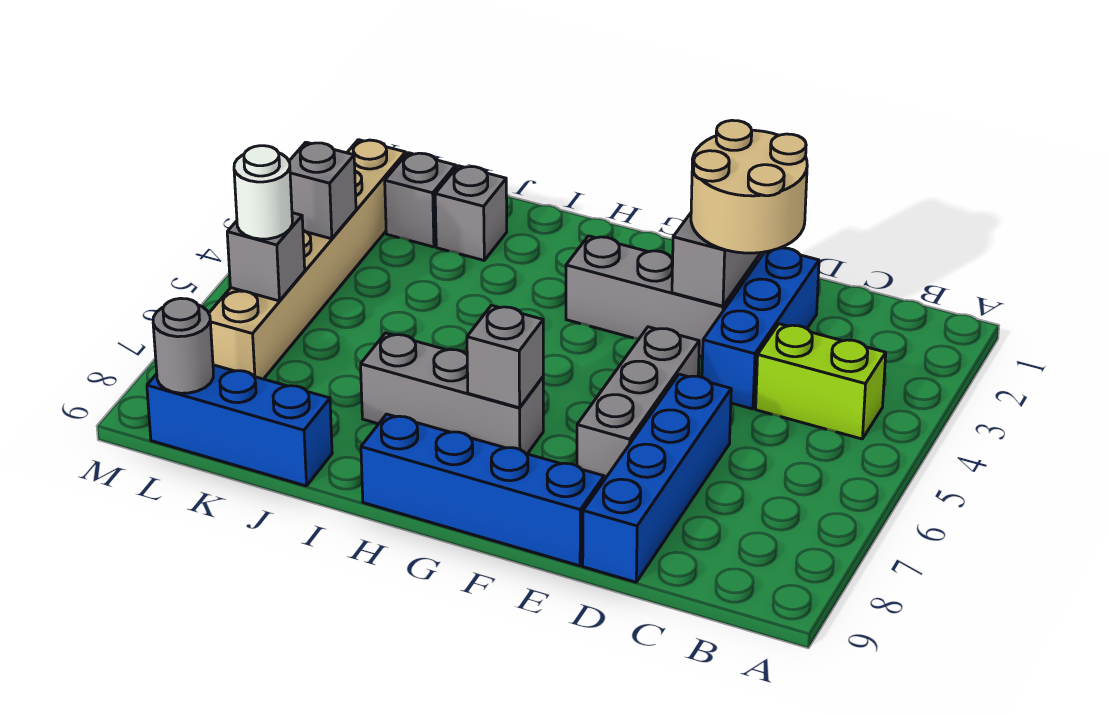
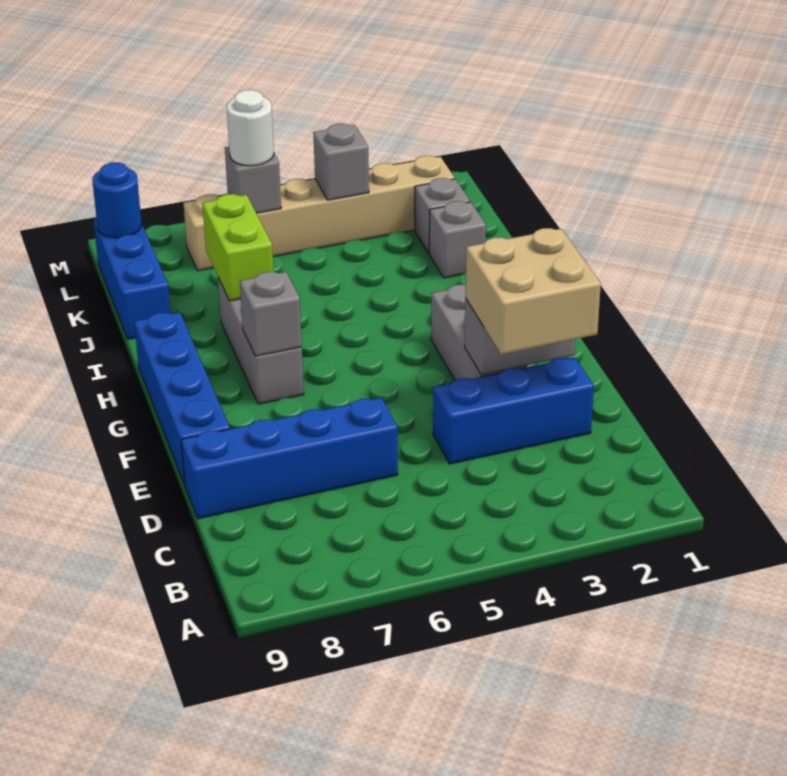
lime brick B4:C4 level 1 -> lime brick I7:J7 level 2
tan round brick D2:E3 level 3 -> tan brick D2:E3 level 3
grey brick E5:E7 level 1 -> none
grey round brick L9 level 2 -> blue round brick L9 level 2

